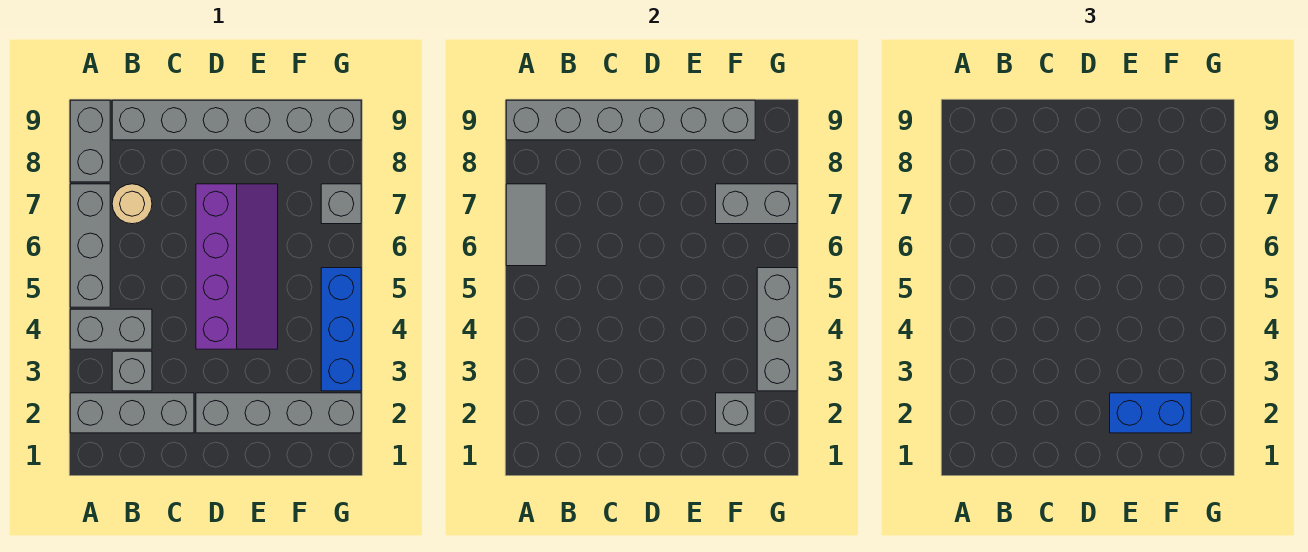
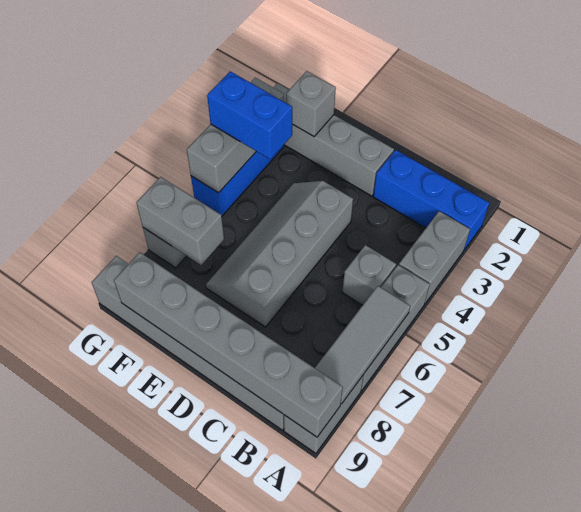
grey brick A2:C2 level 1 -> blue brick A2:C2 level 1
grey brick A4:B4 level 1 -> grey brick A3:A4 level 1
grey tile A6:A7 level 2 -> grey tile A6:A8 level 2
grey brick B3 level 1 -> grey brick B5 level 1
tan round brick B7 level 1 -> none
purple slope D4:E7 level 1 top D -> grey slope D4:E7 level 1 top D
blue brick E2:F2 level 3 -> blue brick F4:G4 level 3

